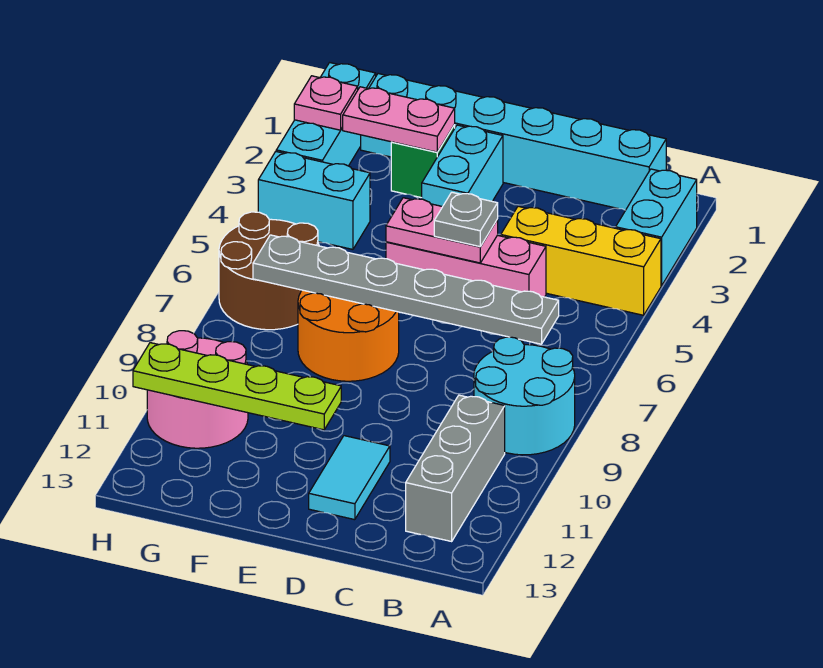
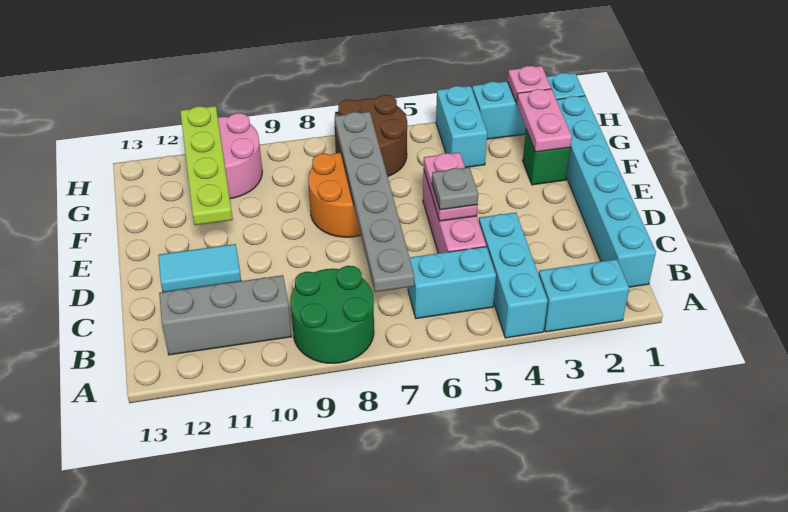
yellow brick A4:C4 level 1 -> cyan brick A4:C4 level 1
cyan round brick A8:B9 level 1 -> green round brick A8:B9 level 1
cyan brick E2:E3 level 1 -> cyan brick B5:B6 level 1

